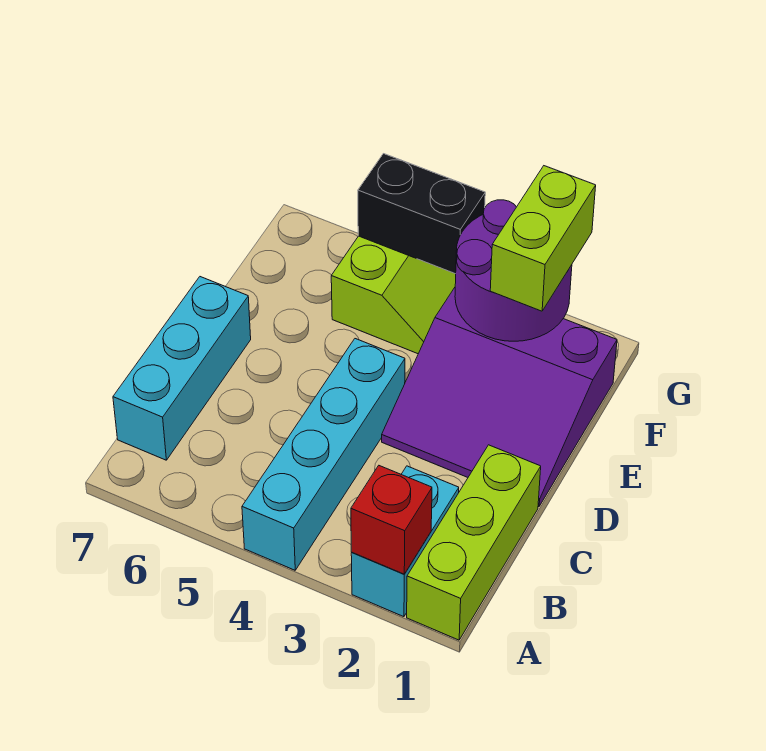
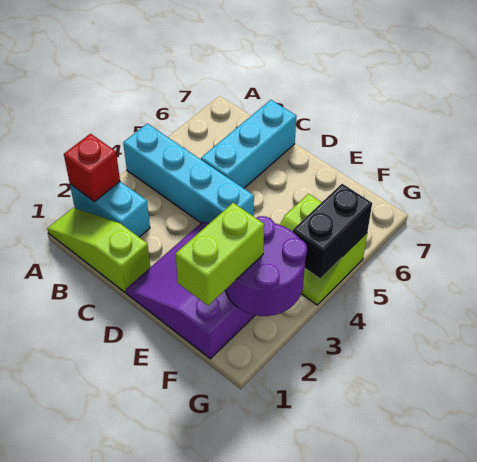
lime brick A1:C1 level 1 -> lime slope A1:C1 level 1 top C
cyan brick B7:D7 level 1 -> cyan brick C5:C7 level 1
lime brick F2:G2 level 3 -> lime brick F1:F2 level 3

